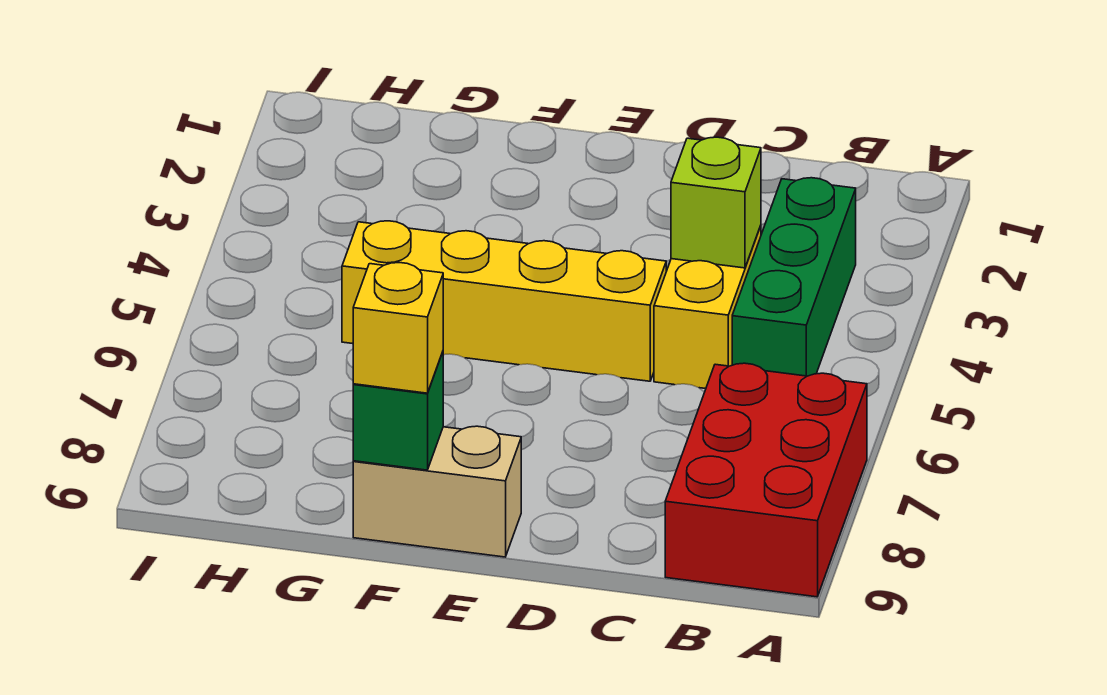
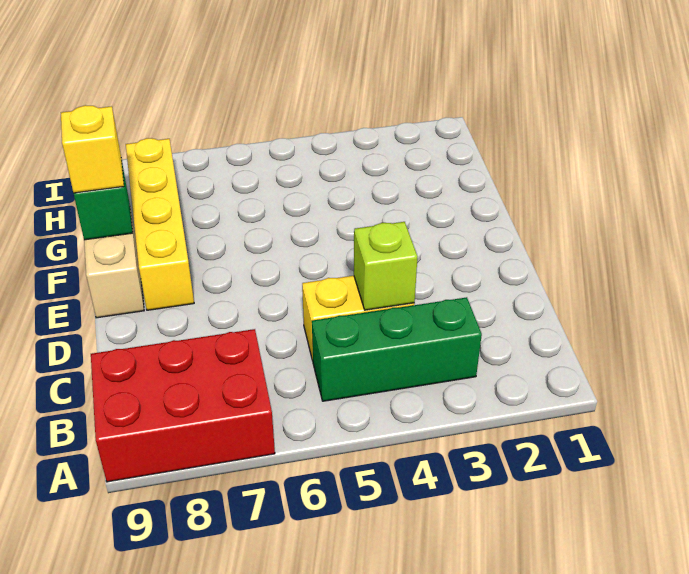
yellow brick D5:G5 level 1 -> yellow brick E8:H8 level 1

